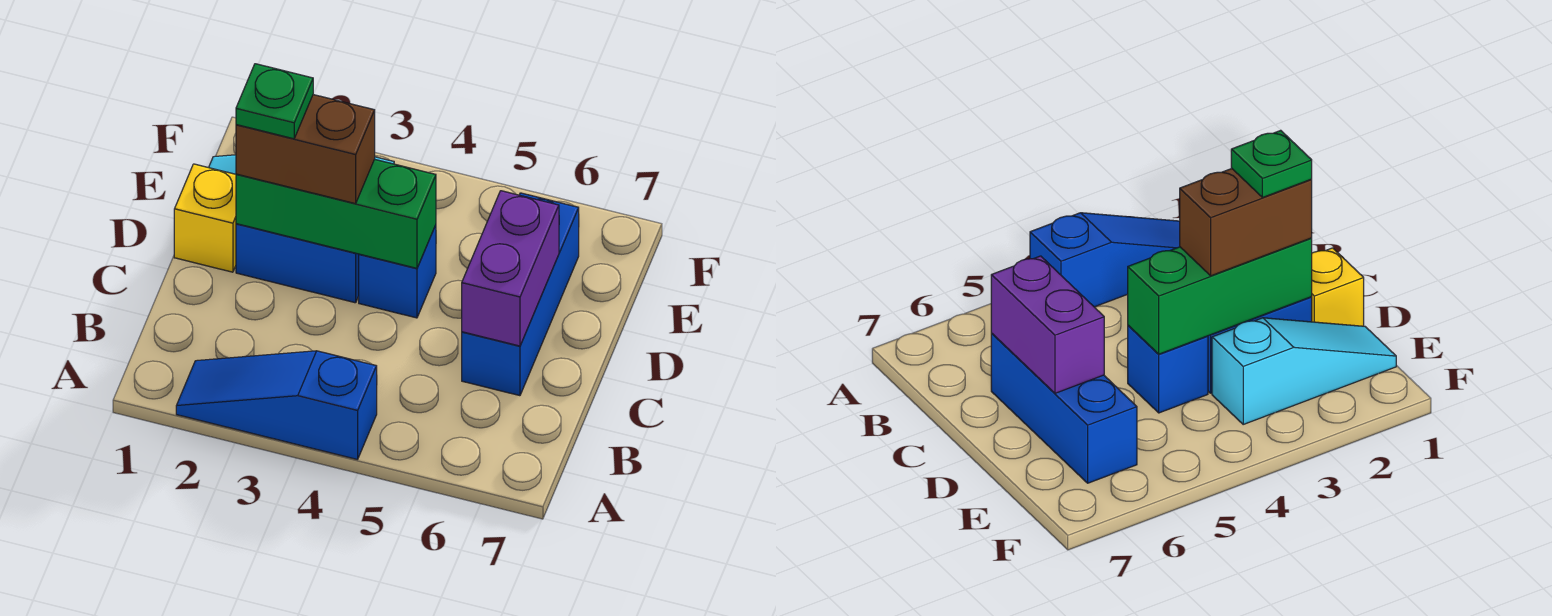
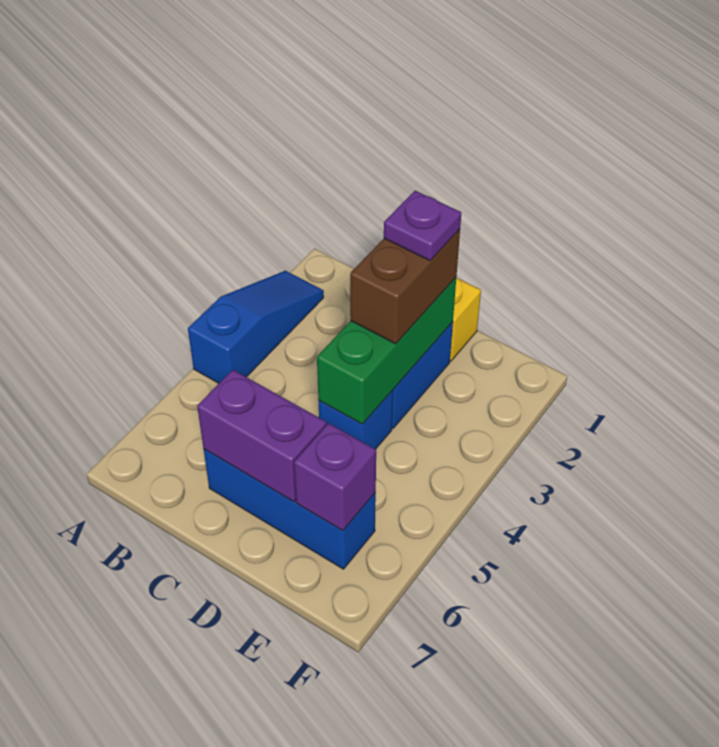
green plate D2 level 4 -> purple plate D2 level 4
cyan slope E1:E3 level 1 top 3 -> none
none -> purple brick E6 level 2

